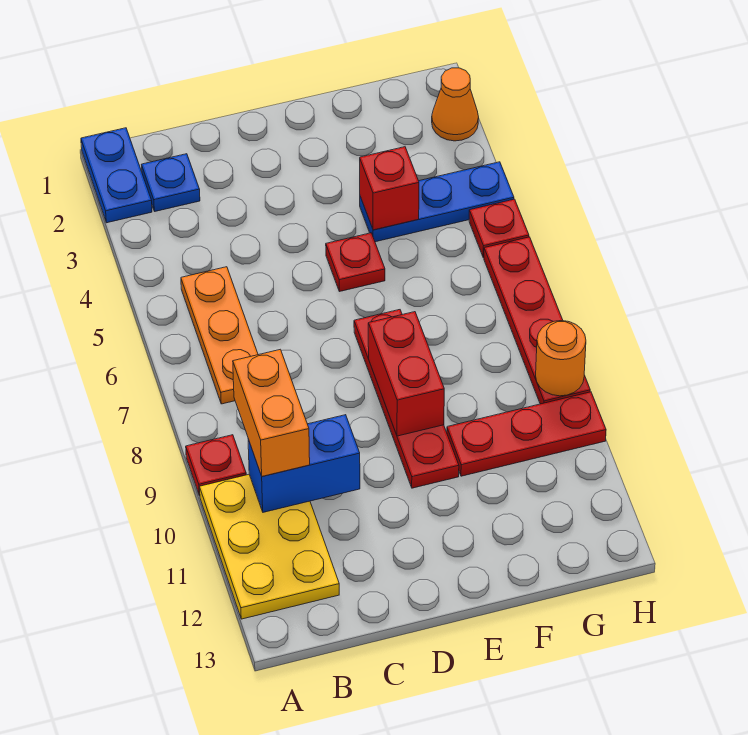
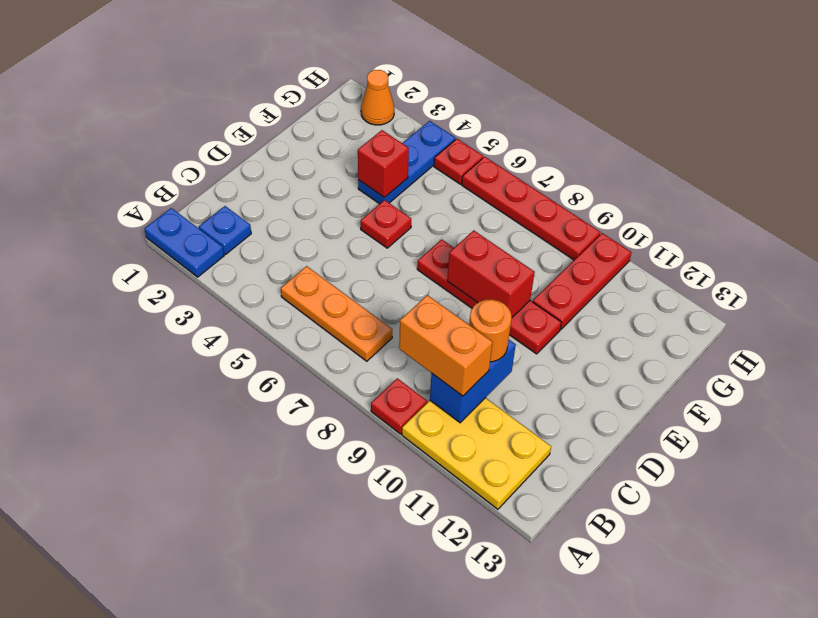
orange round brick H9 level 2 -> orange round brick C10 level 3

